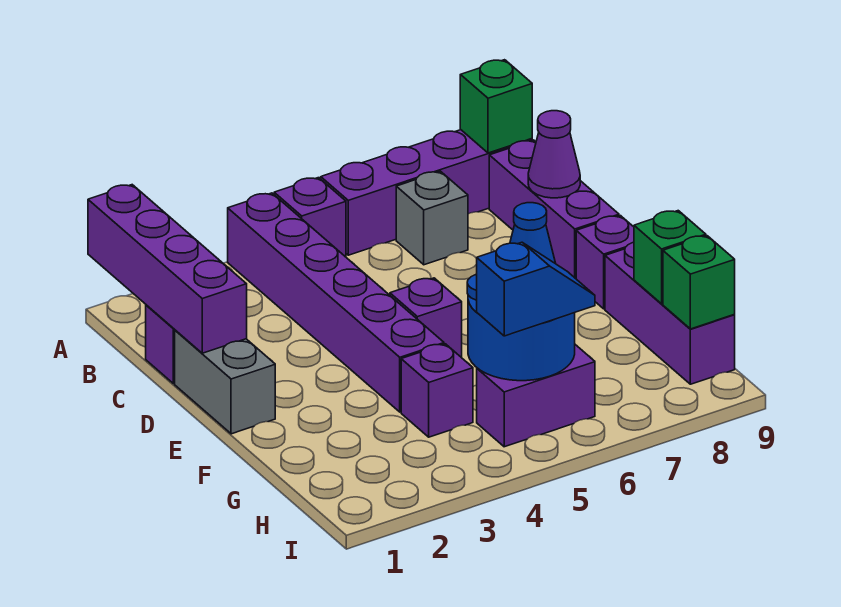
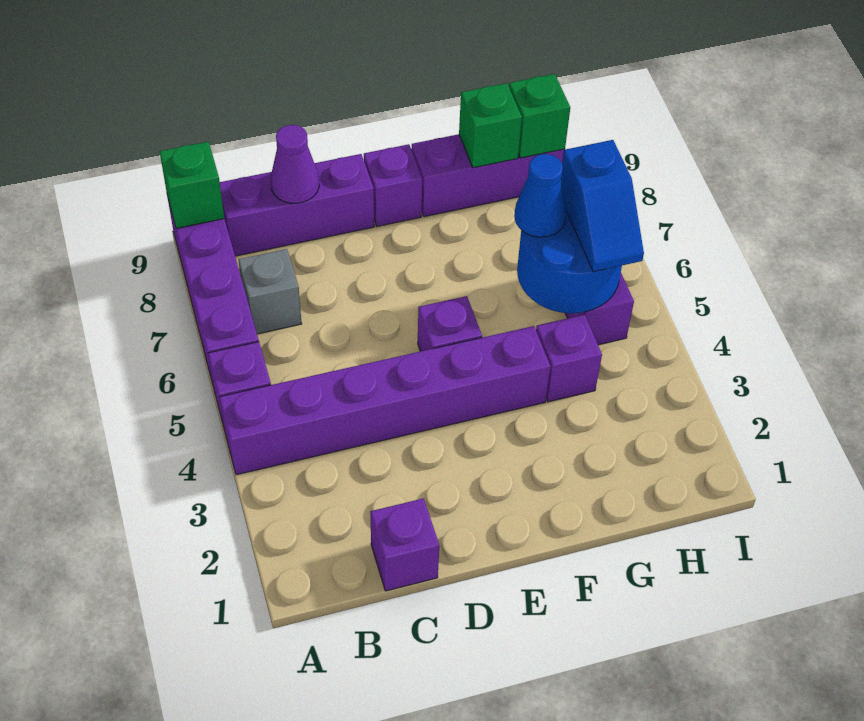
purple brick A1:D1 level 2 -> none
grey brick D1:E1 level 1 -> none
blue slope H5:H6 level 3 top 5 -> blue slope H5:H6 level 3 top 6

